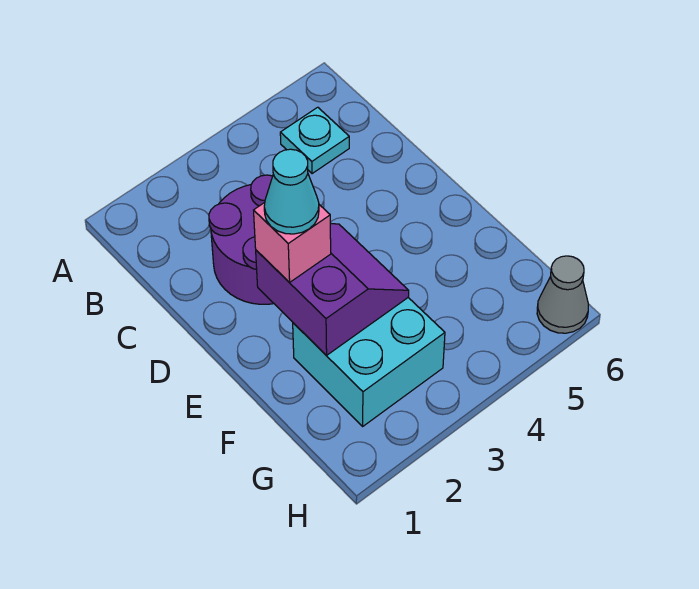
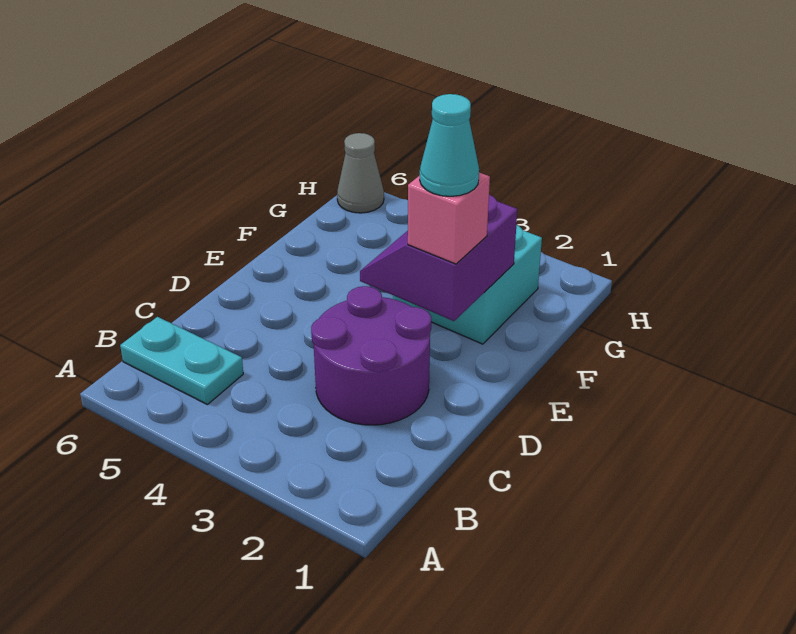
cyan plate B5 level 1 -> cyan plate B5:B6 level 1

